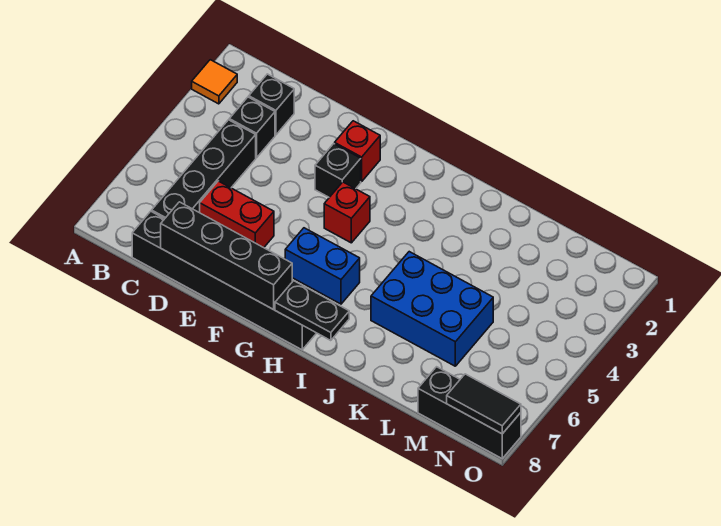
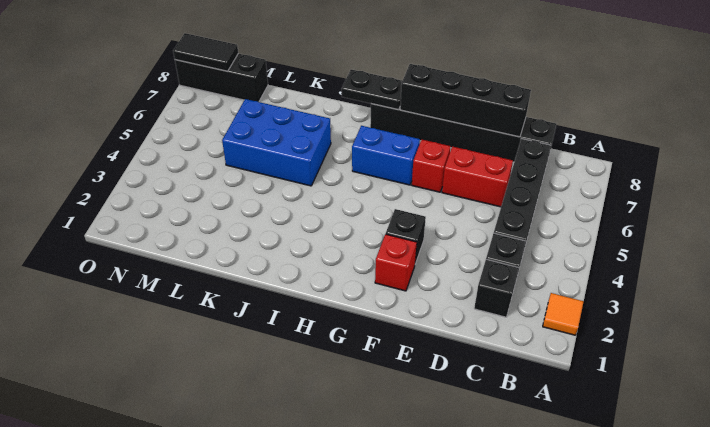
red brick G4 level 1 -> red brick F6 level 1

